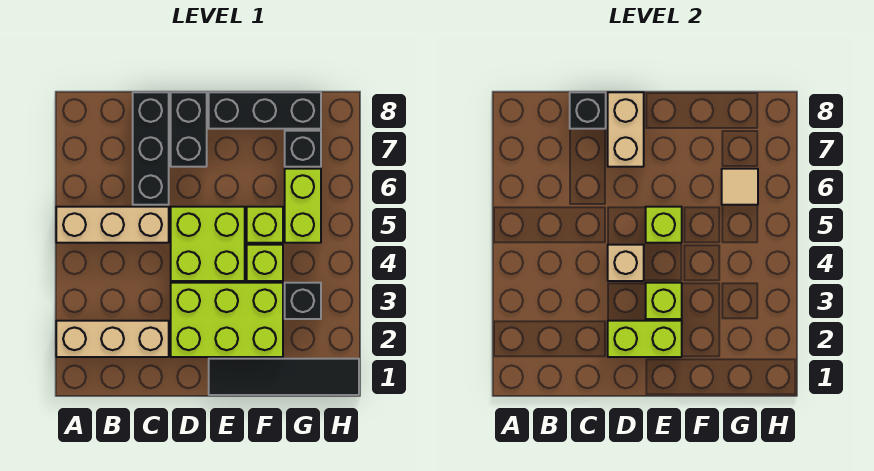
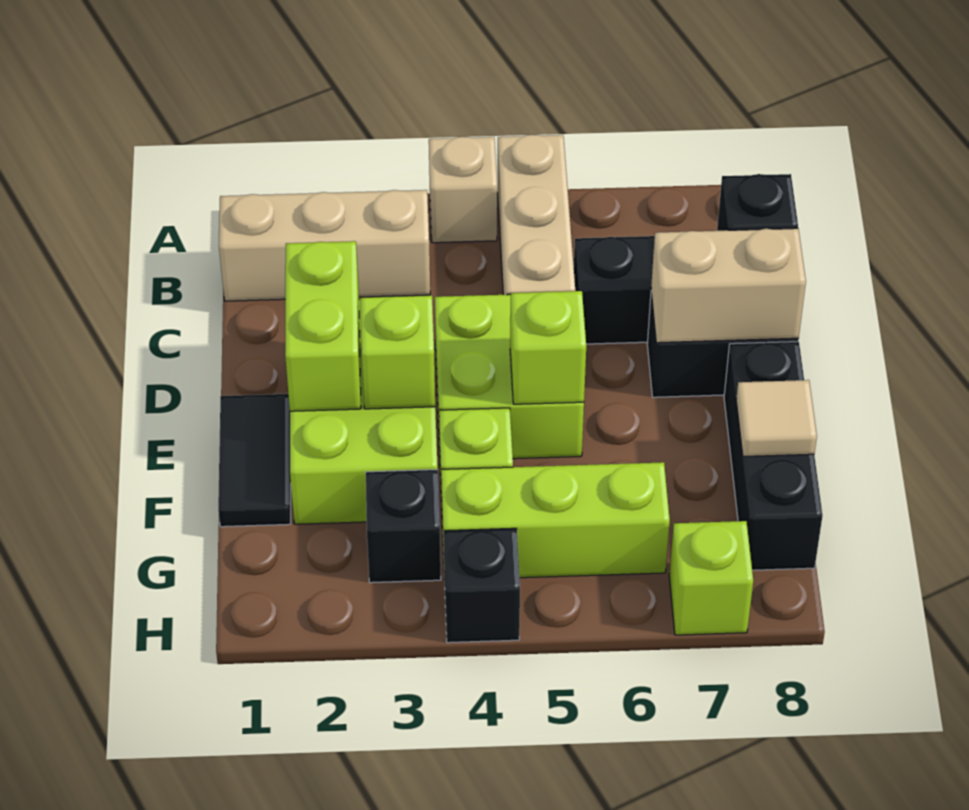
tan brick A2:C2 level 1 -> tan brick B1:B3 level 1
tan brick D4 level 2 -> tan brick A4 level 1
black tile E1:H1 level 1 -> black tile E1:F1 level 1
lime brick F5 level 1 -> lime brick H7 level 1
lime brick G5:G6 level 1 -> lime brick G4:G6 level 1
tan tile G6 level 2 -> tan tile F8 level 2
black brick G7 level 1 -> black brick H4 level 1

